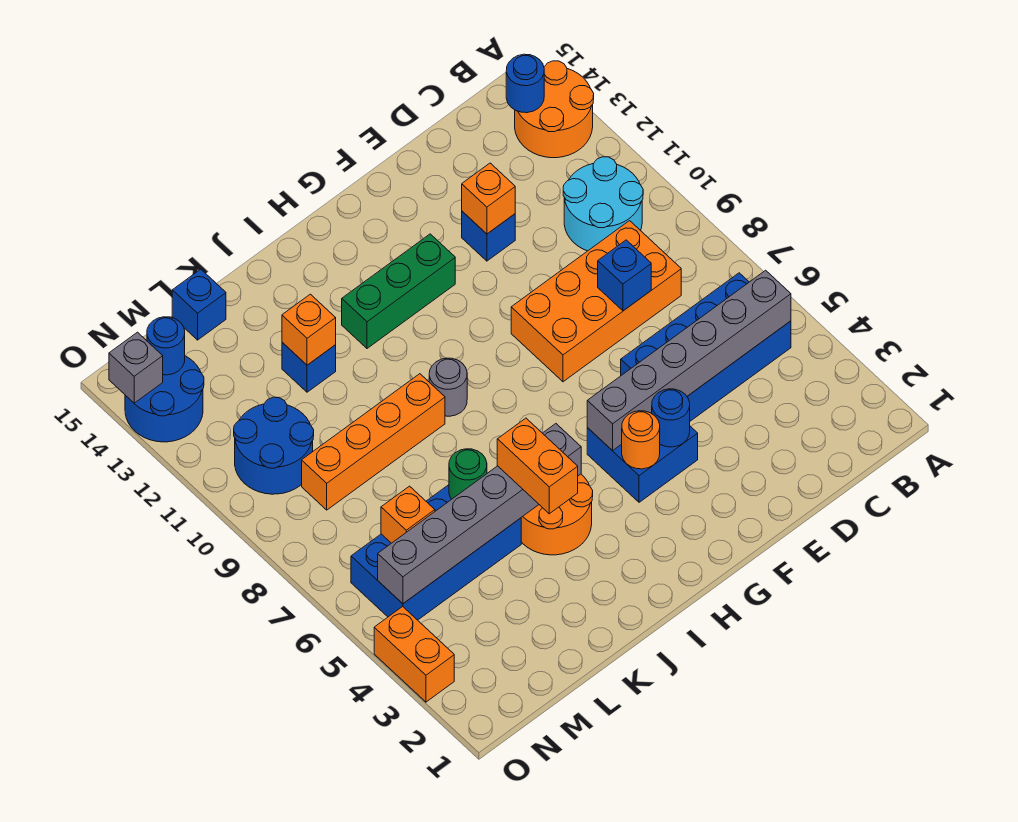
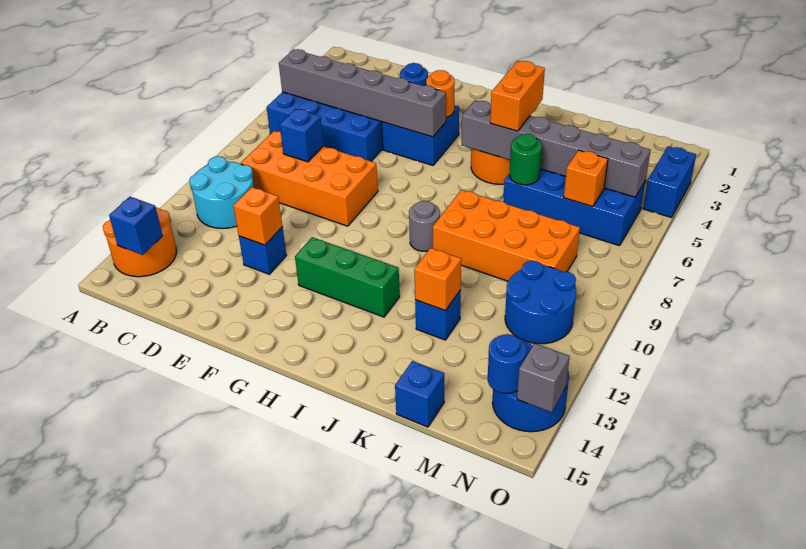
blue round brick B14 level 2 -> blue brick B14 level 2
orange brick J9:M9 level 1 -> orange brick J8:M9 level 1
orange brick O3:O4 level 1 -> blue brick O3:O4 level 1

